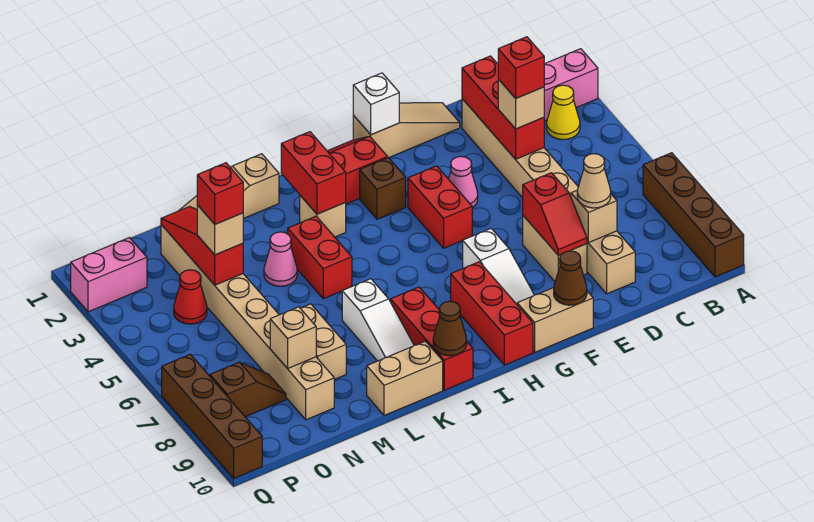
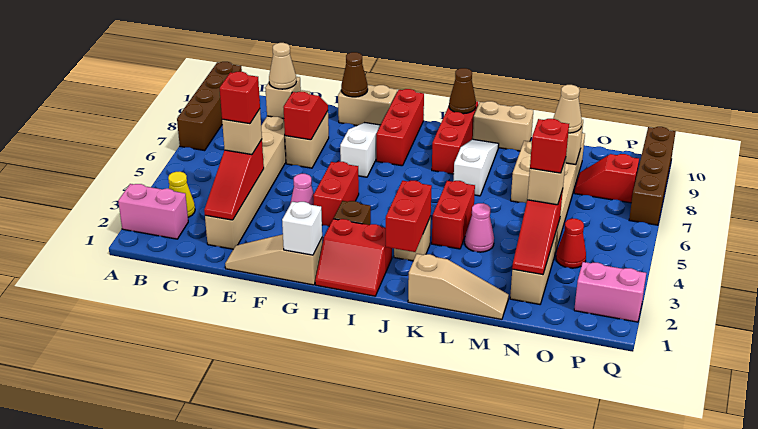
red brick D2:D4 level 2 -> red slope D2:D4 level 2 top 4
none -> tan cone N8 level 3
brown slope O8:P8 level 1 top P -> red slope O8:P8 level 1 top P

